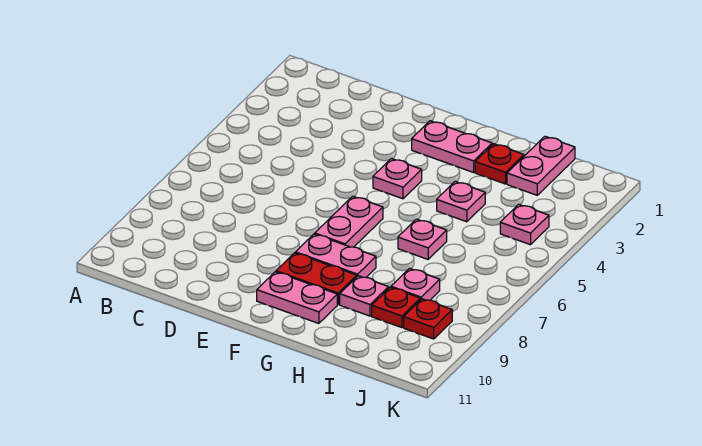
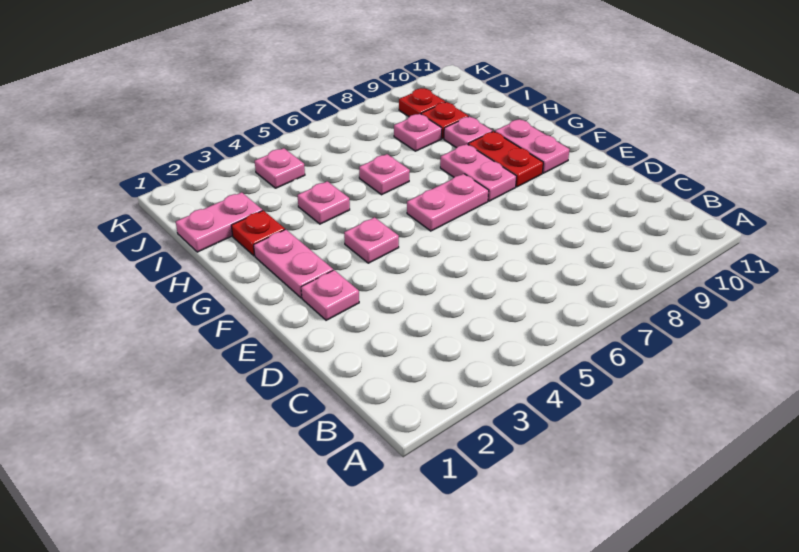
none -> pink plate E2 level 1

